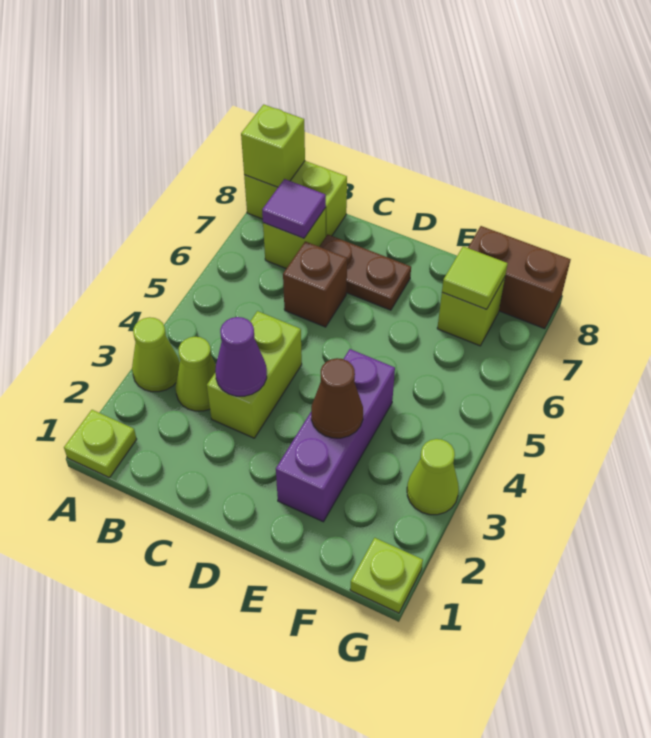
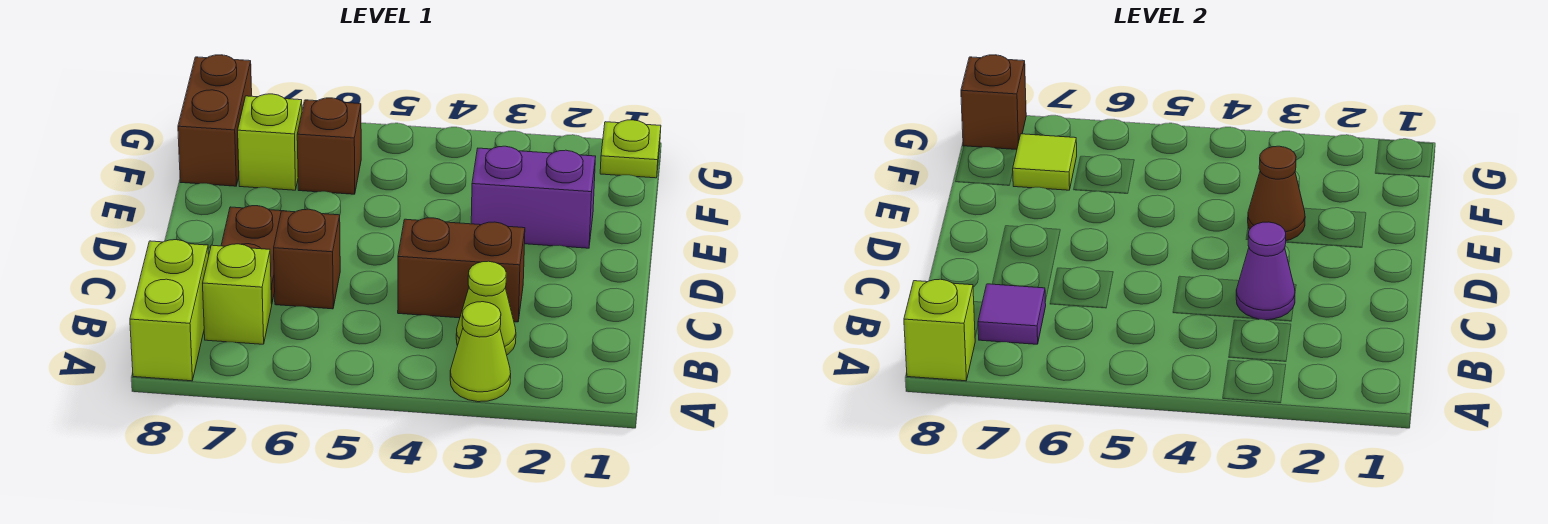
lime plate A1 level 1 -> none
lime brick C3:C4 level 1 -> brown brick C3:C4 level 1
purple brick E2:E4 level 1 -> purple brick E2:E3 level 1
none -> brown brick F6 level 1
lime cone G3 level 1 -> none
none -> brown brick G8 level 2

